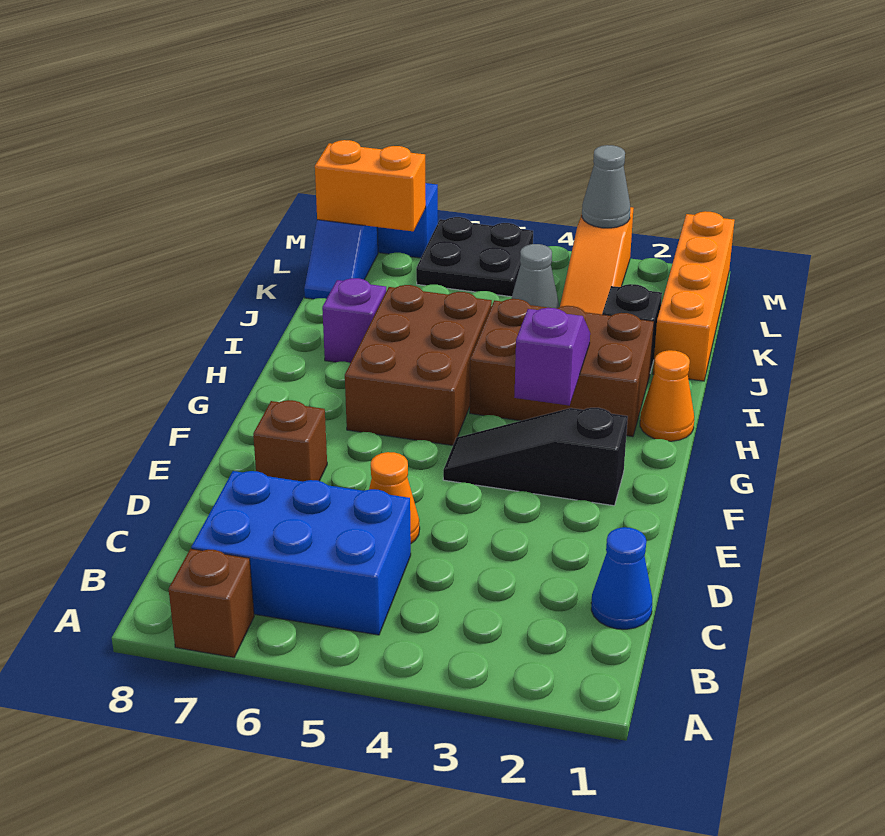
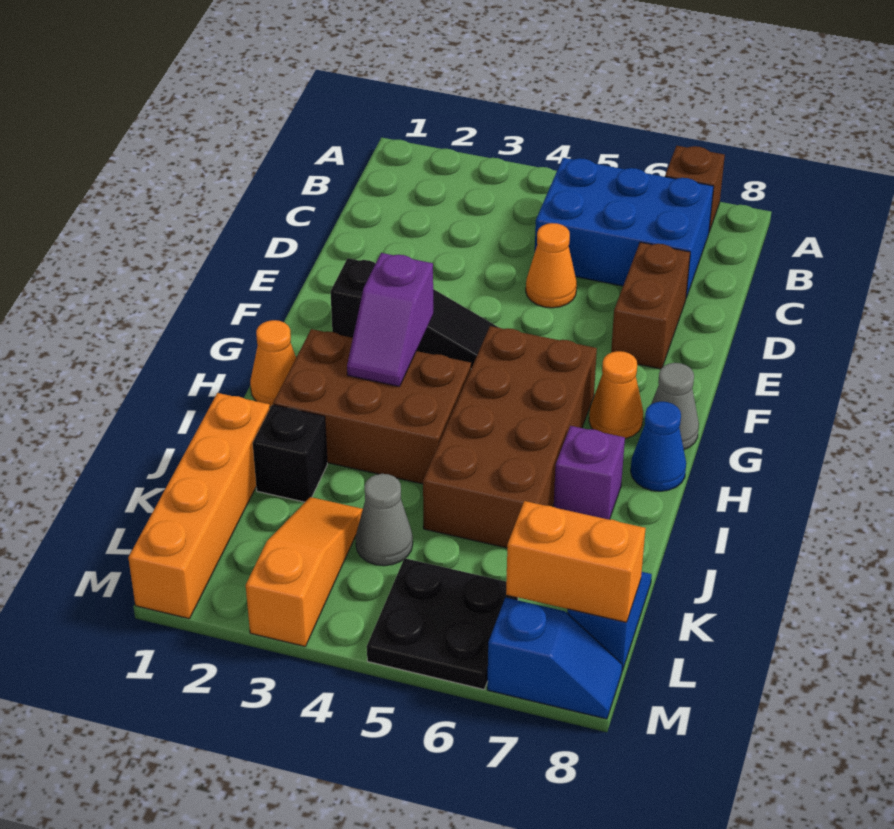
blue cone C1 level 1 -> blue cone H8 level 1
brown brick E7 level 1 -> brown brick D7:E7 level 1
brown brick G5:I6 level 1 -> brown brick G5:J6 level 1
none -> orange cone G7 level 1
grey cone M3 level 2 -> grey cone G8 level 1

